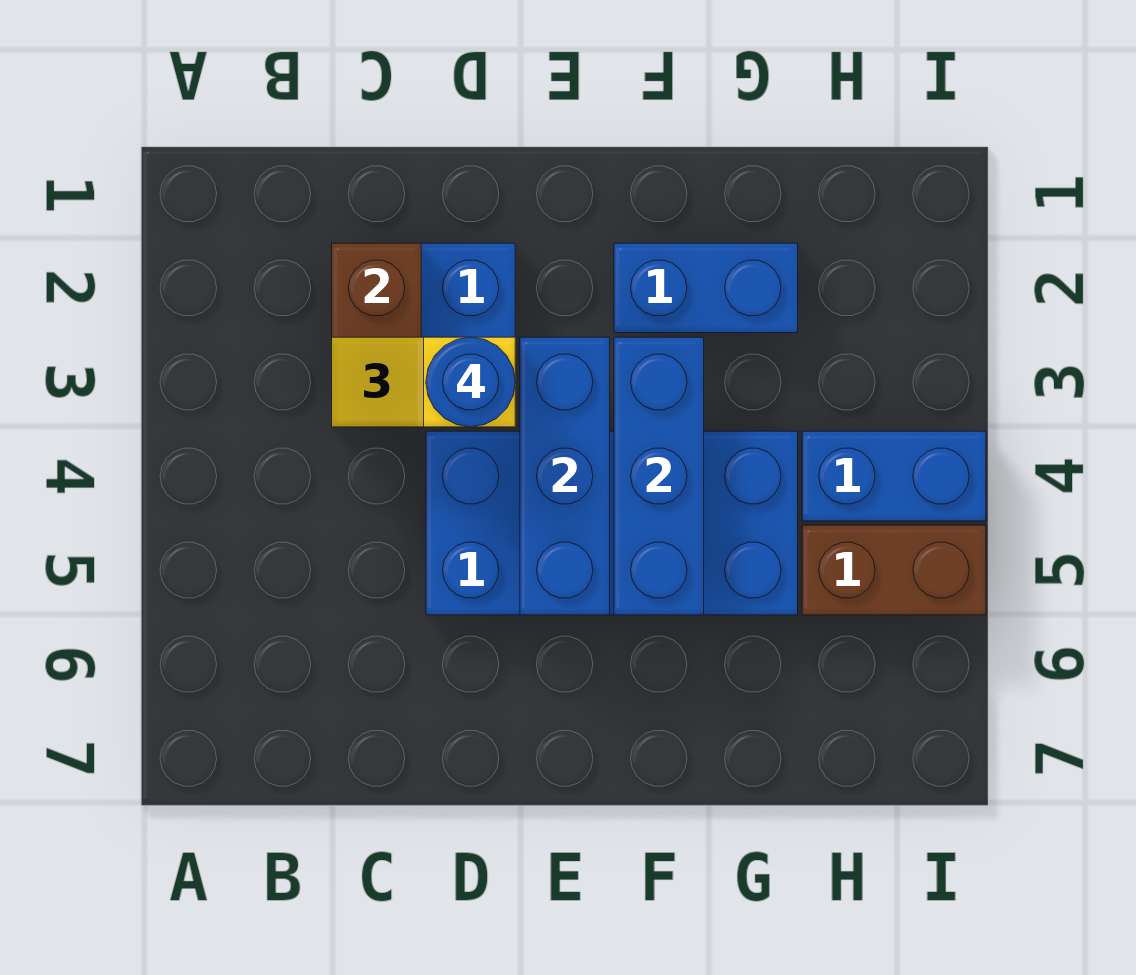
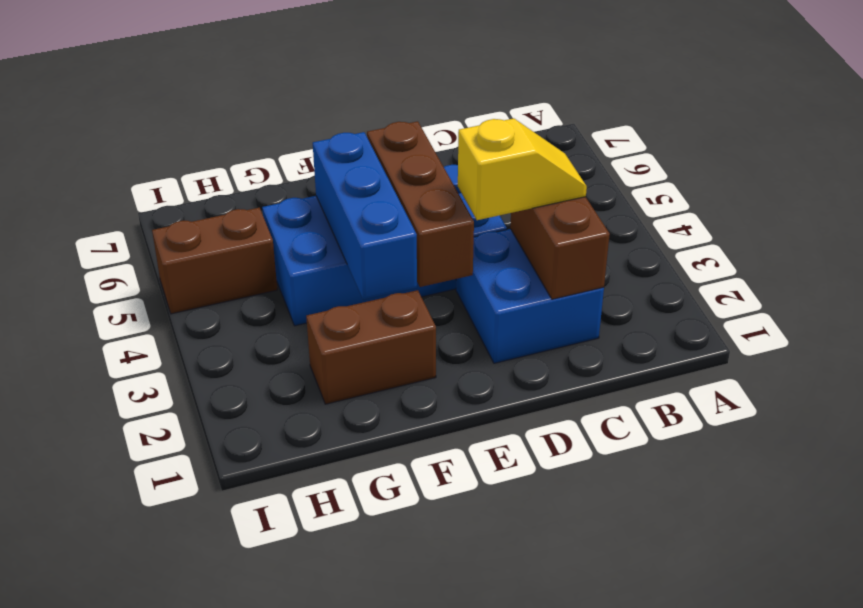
blue round brick D3 level 4 -> none
blue brick E3:E5 level 2 -> brown brick E3:E5 level 2
blue brick F2:G2 level 1 -> brown brick F2:G2 level 1
blue brick H4:I4 level 1 -> none

